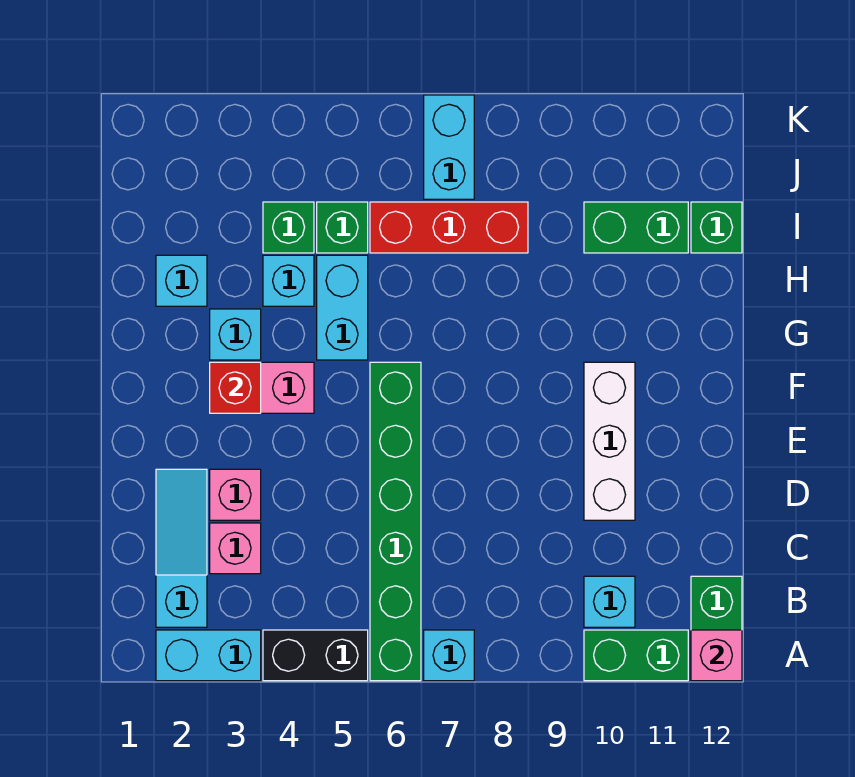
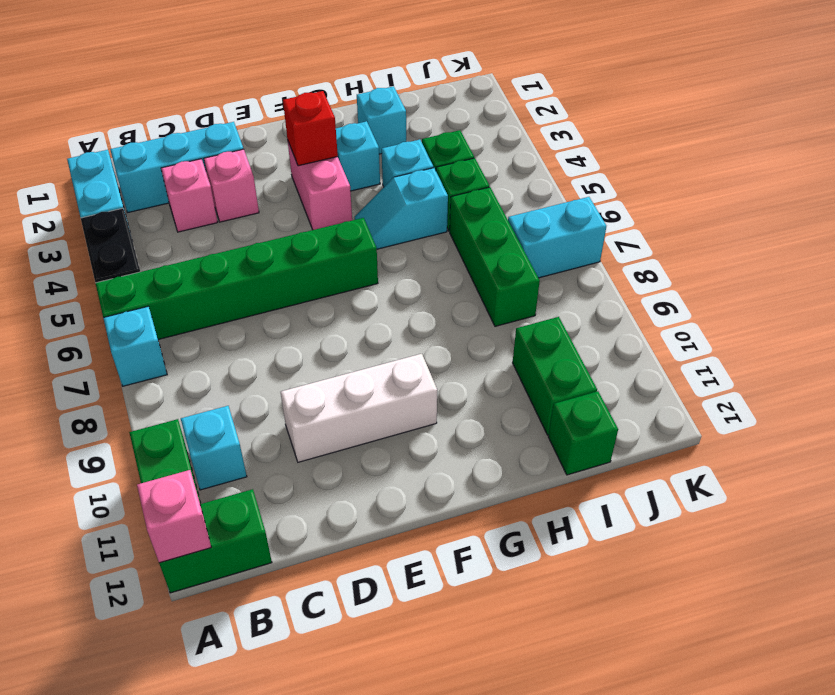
cyan slope B2:D2 level 1 top B -> cyan brick B2:D2 level 1
cyan brick G5:H5 level 1 -> cyan slope G5:H5 level 1 top H
red brick I6:I8 level 1 -> green brick I6:I8 level 1

